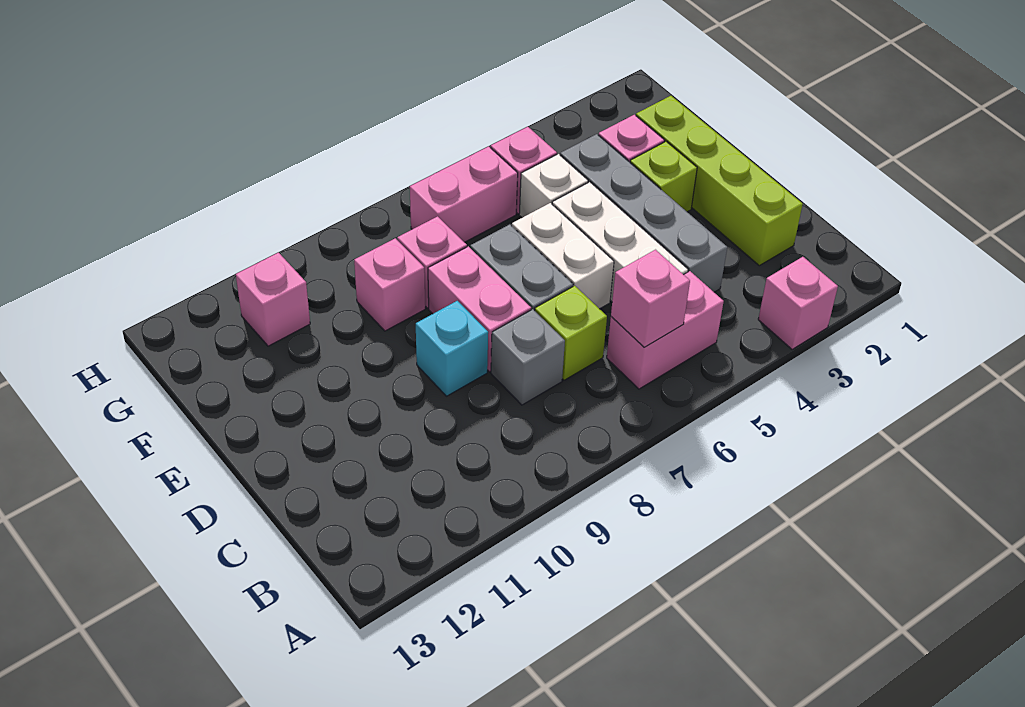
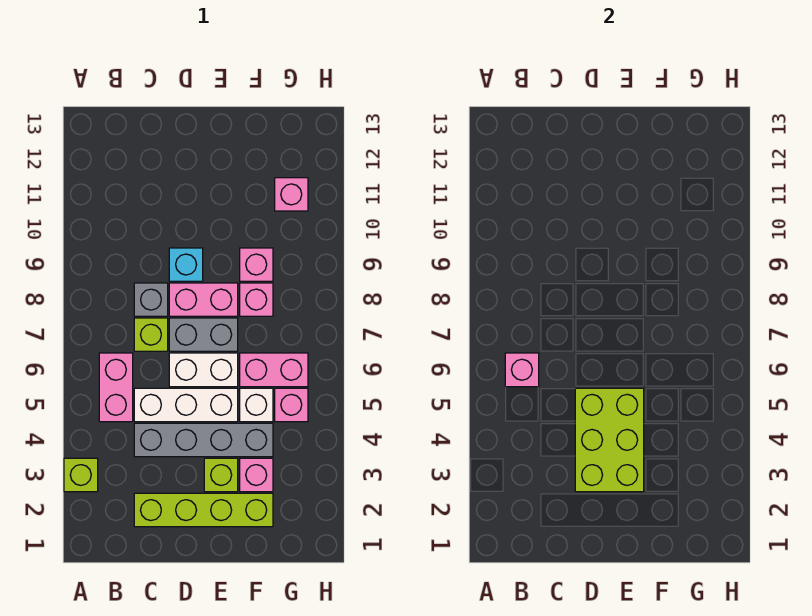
pink brick A3 level 1 -> lime brick A3 level 1
none -> lime brick D3:E5 level 2
pink brick G6:G7 level 1 -> pink brick F6:G6 level 1

